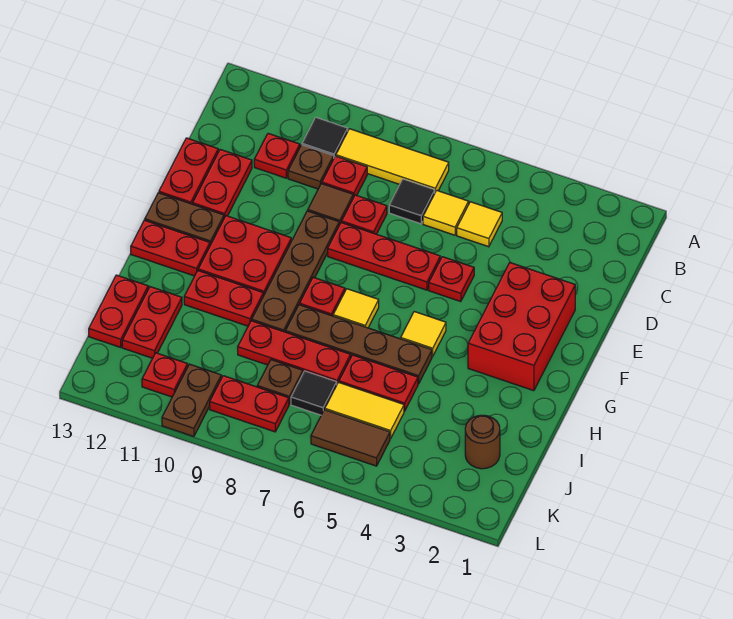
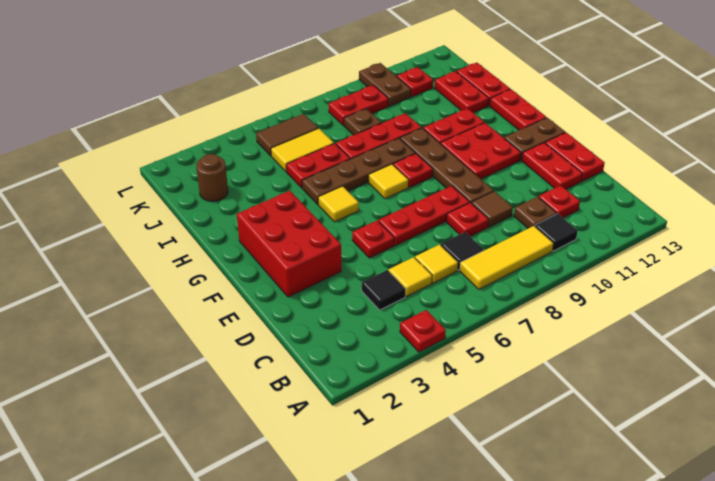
red plate C9 level 1 -> red plate A4 level 1
red plate G12:G13 level 1 -> red plate G13:H13 level 1
black tile J7 level 1 -> black tile C4 level 1

